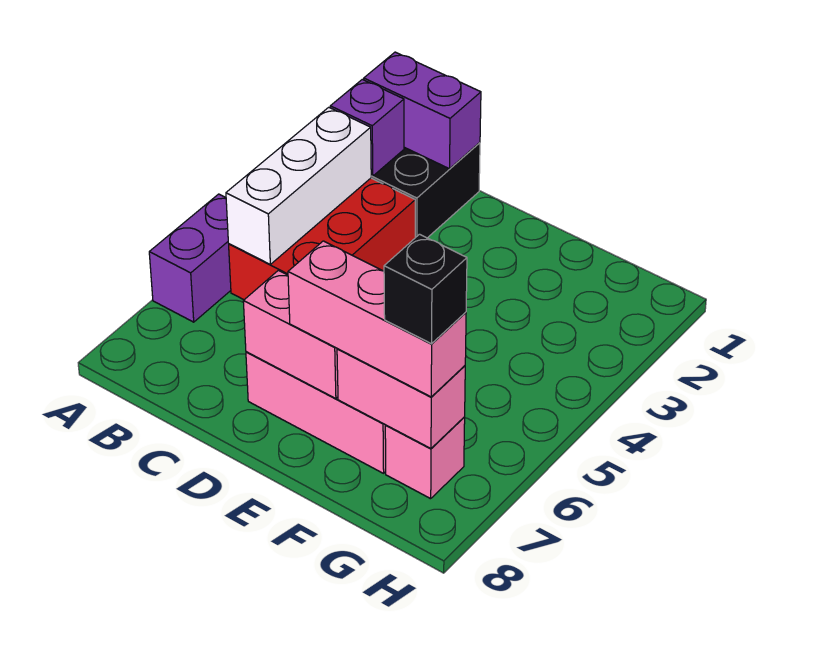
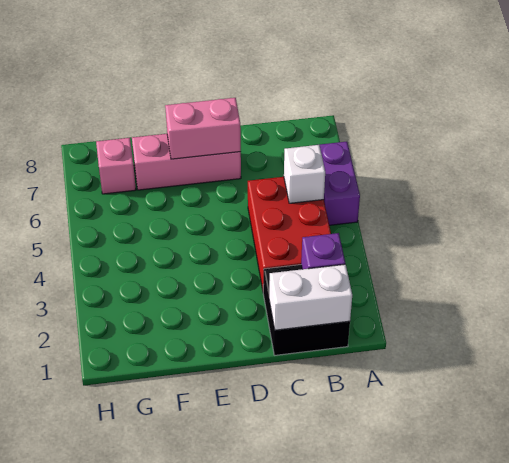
purple brick B1:C1 level 2 -> white brick B1:C1 level 2
white brick B3:B5 level 2 -> white brick B5 level 2
pink brick E7:G7 level 3 -> none
pink brick F7:G7 level 2 -> none
black brick G7 level 4 -> none

